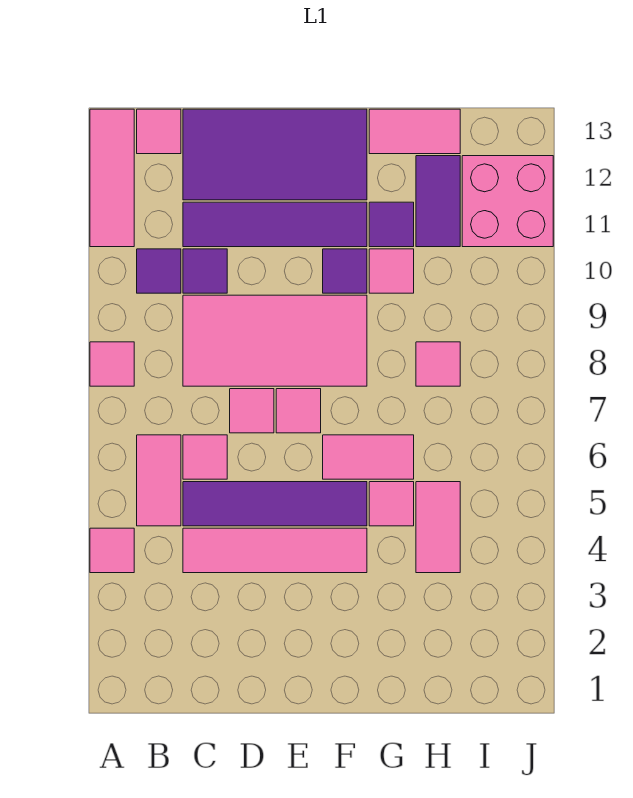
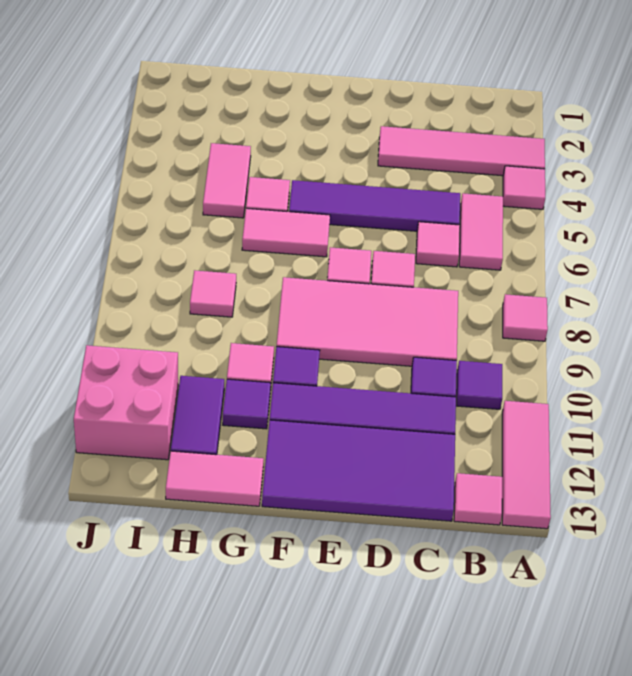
pink tile C4:F4 level 1 -> pink tile A3:D3 level 1

